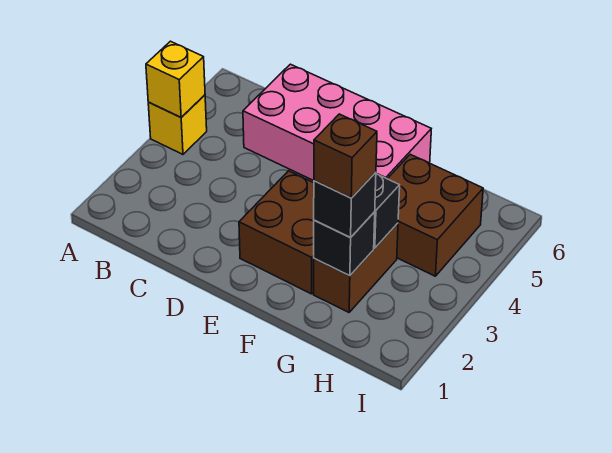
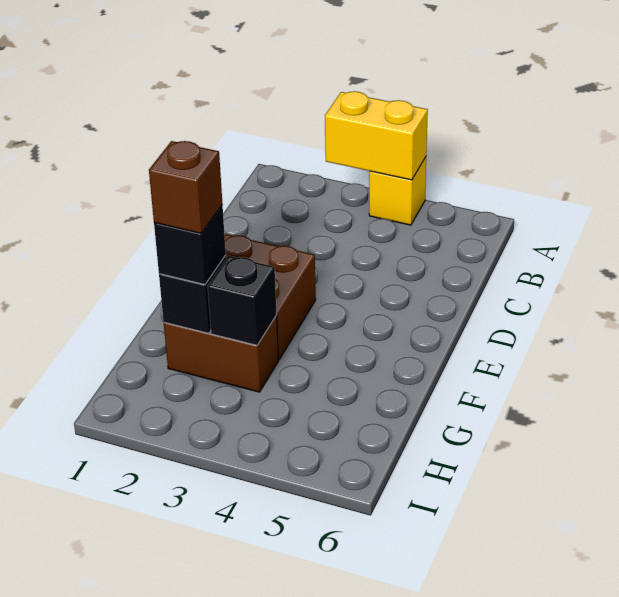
yellow brick A4 level 2 -> yellow brick A3:A4 level 2
pink brick C5:F6 level 1 -> none
brown brick G4:H5 level 1 -> none

